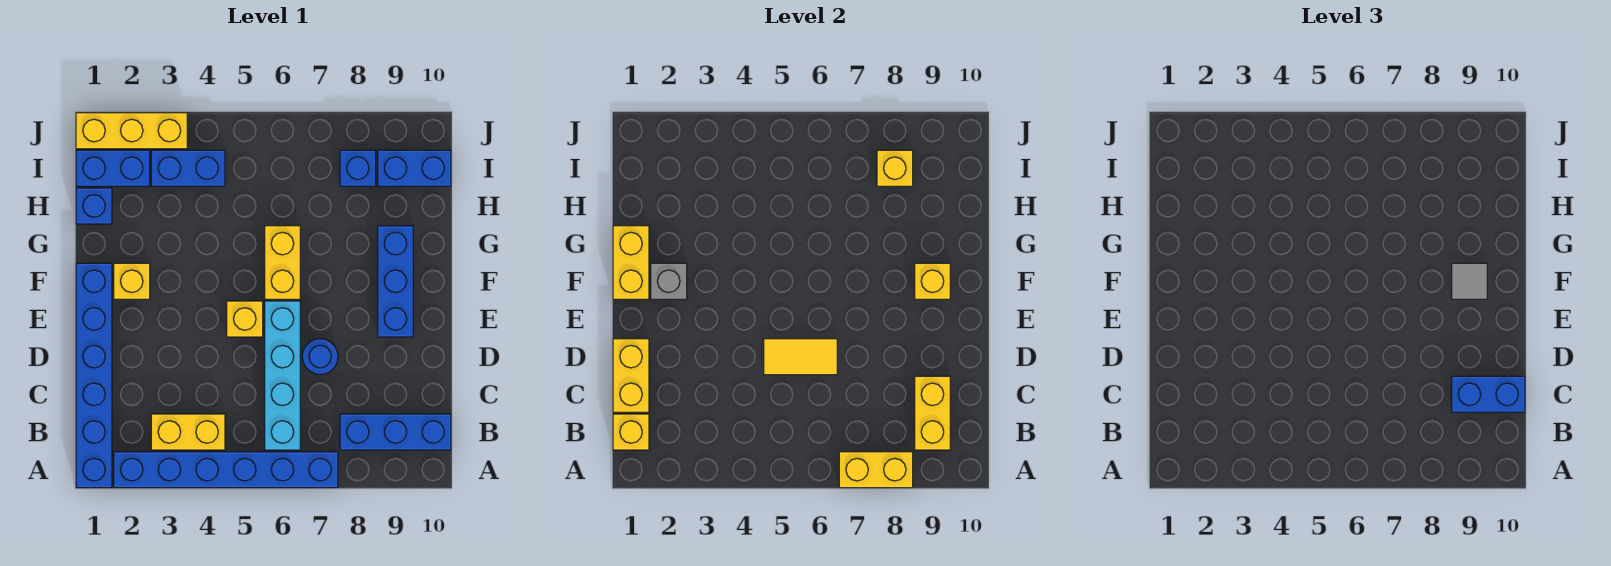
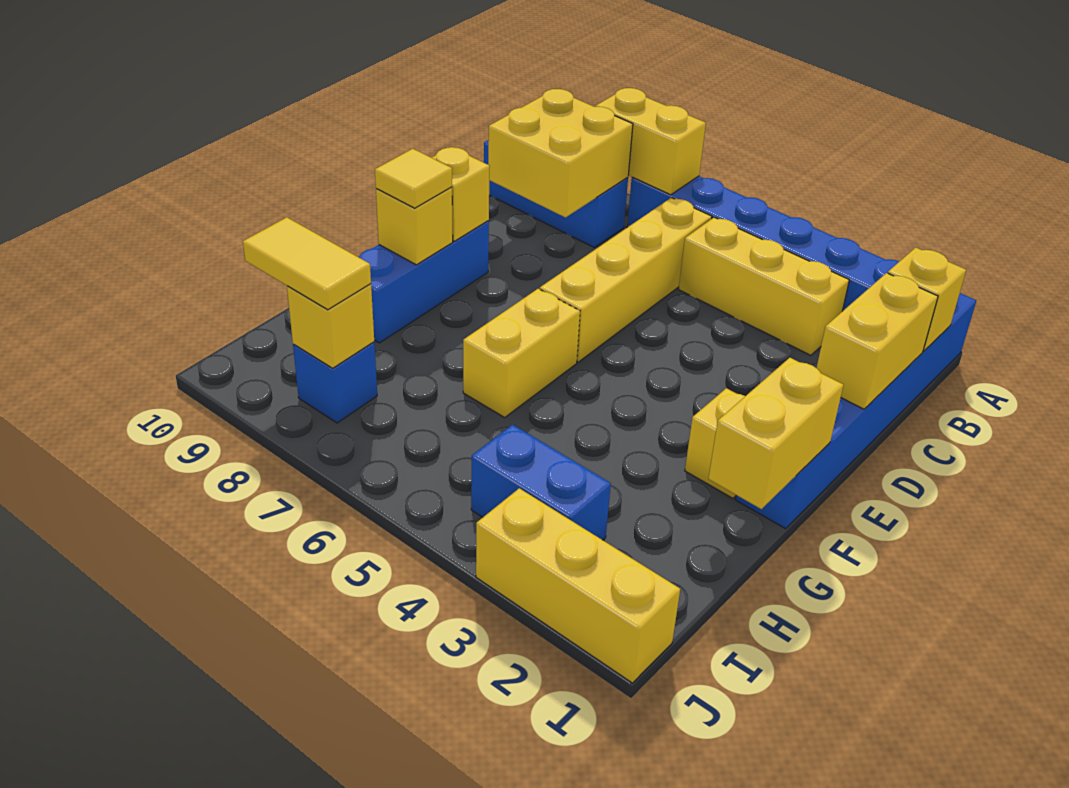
yellow brick B3:B4 level 1 -> yellow brick B3:B5 level 1
cyan brick B6:E6 level 1 -> yellow brick B6:E6 level 1
yellow brick B9:C9 level 2 -> yellow brick B8:C9 level 2
blue brick C9:C10 level 3 -> none
yellow tile D5:D6 level 2 -> yellow tile I8:I9 level 3
blue round brick D7 level 1 -> none
yellow brick E5 level 1 -> yellow brick E9 level 2
grey brick F2 level 2 -> none
grey tile F9 level 3 -> yellow tile F9 level 3
blue brick H1 level 1 -> none
blue brick I1:I2 level 1 -> none
blue brick I9:I10 level 1 -> none

